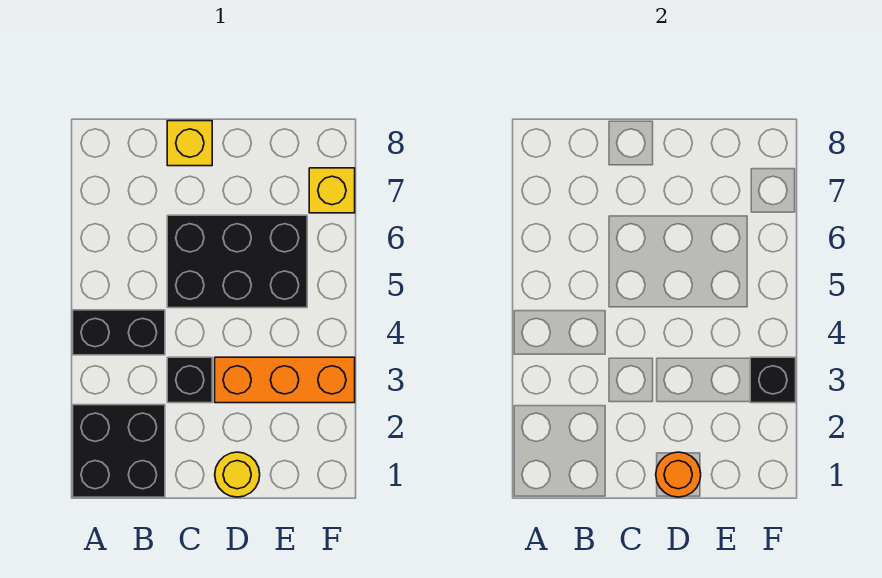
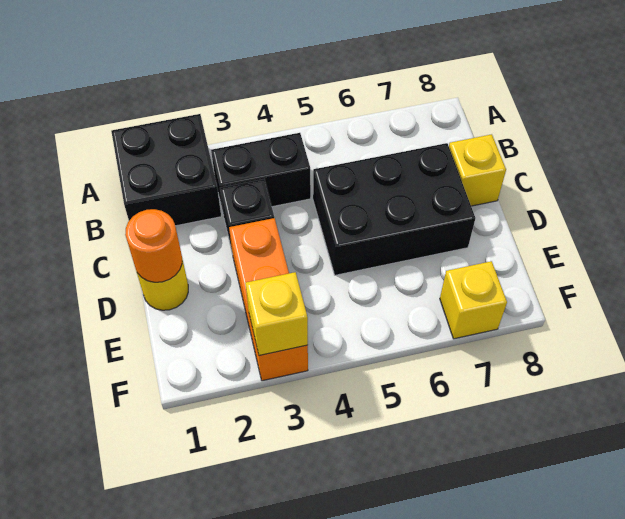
black brick A4:B4 level 1 -> black brick B3:B4 level 1
black brick C5:E6 level 1 -> black brick C5:D7 level 1
black brick F3 level 2 -> yellow brick F3 level 2

